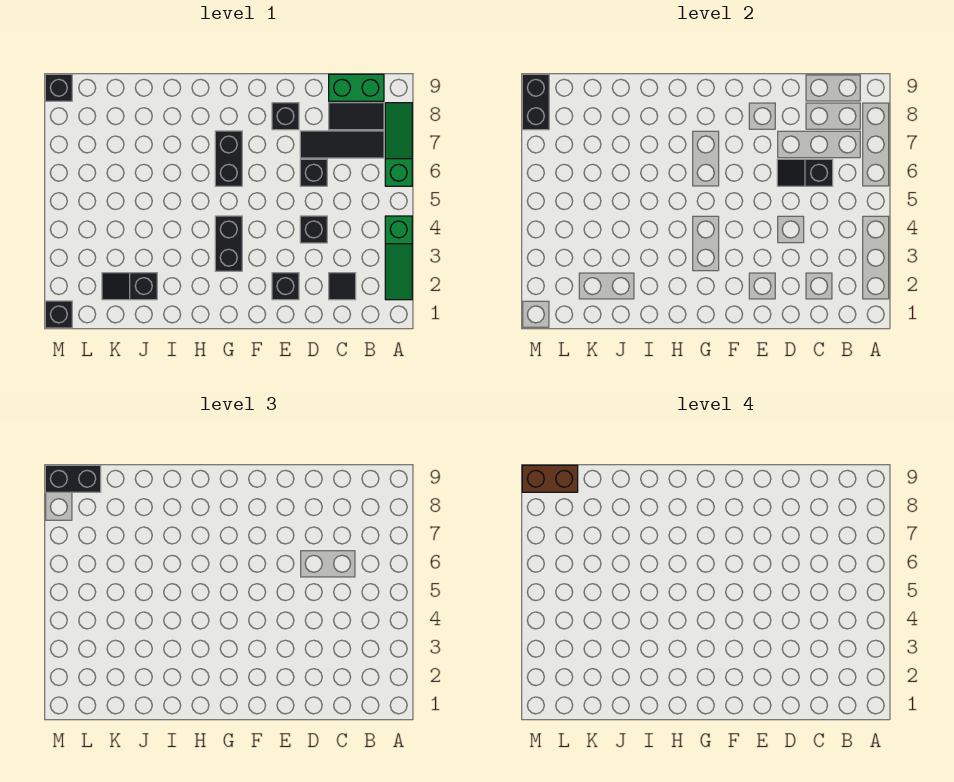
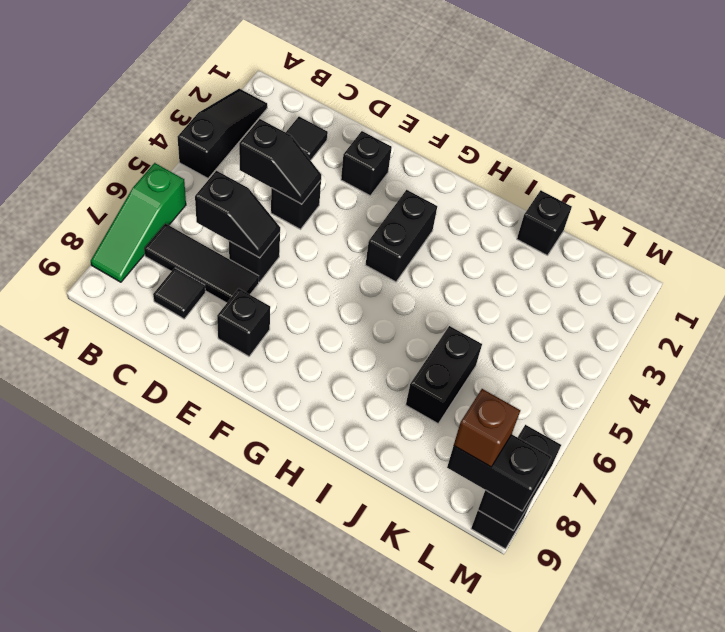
green slope A2:A4 level 1 top 4 -> black slope A2:A4 level 1 top 4
black tile B8:C8 level 1 -> black tile C8 level 1
green brick B9:C9 level 1 -> none
black brick G6:G7 level 1 -> black brick J6:J7 level 1
black slope J2:K2 level 1 top J -> black slope C4:D4 level 2 top C
brown brick L9:M9 level 4 -> brown brick L9 level 4
black brick M1 level 1 -> black brick J1 level 1

